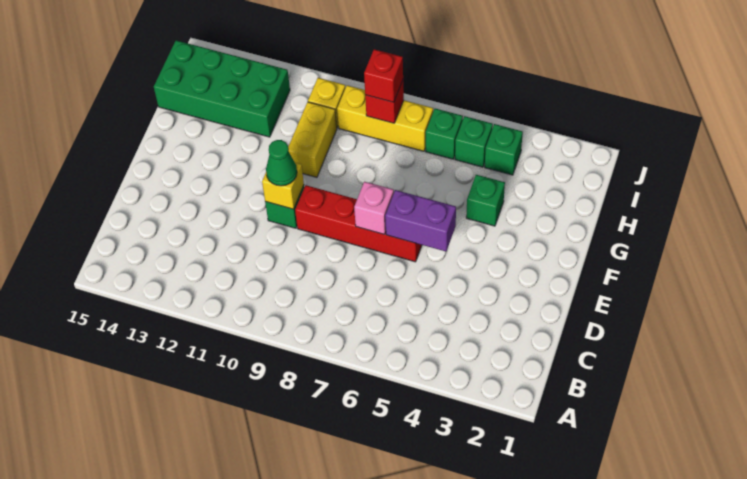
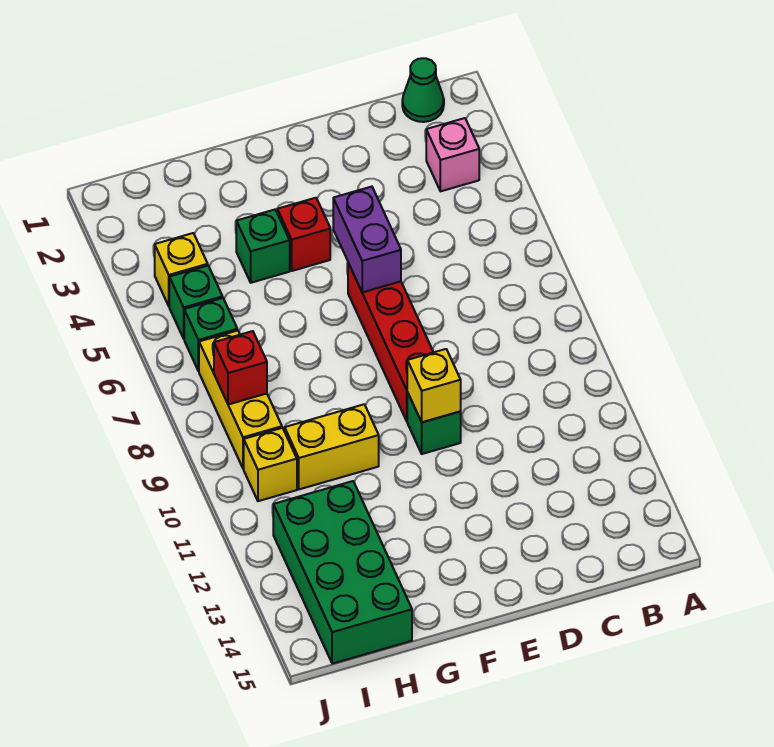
pink brick E7 level 2 -> pink brick B3 level 1
green cone E10 level 3 -> green cone B1 level 1
green brick I4 level 1 -> yellow brick I4 level 1
red brick I8 level 3 -> red brick F4 level 1

